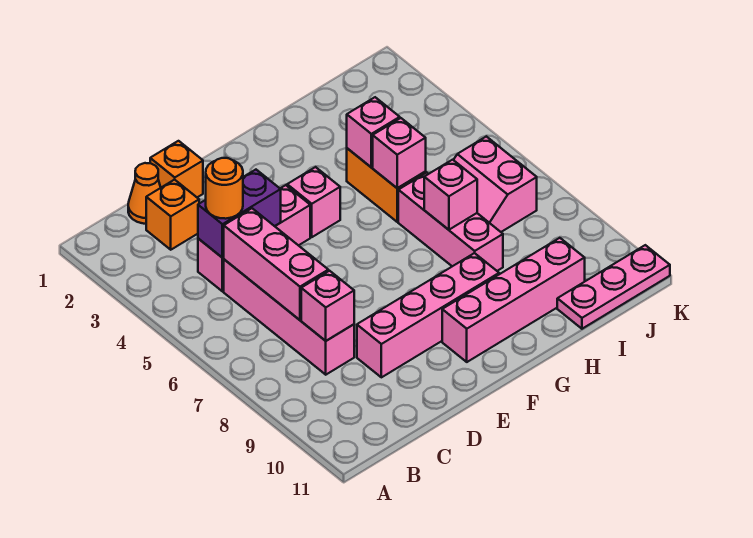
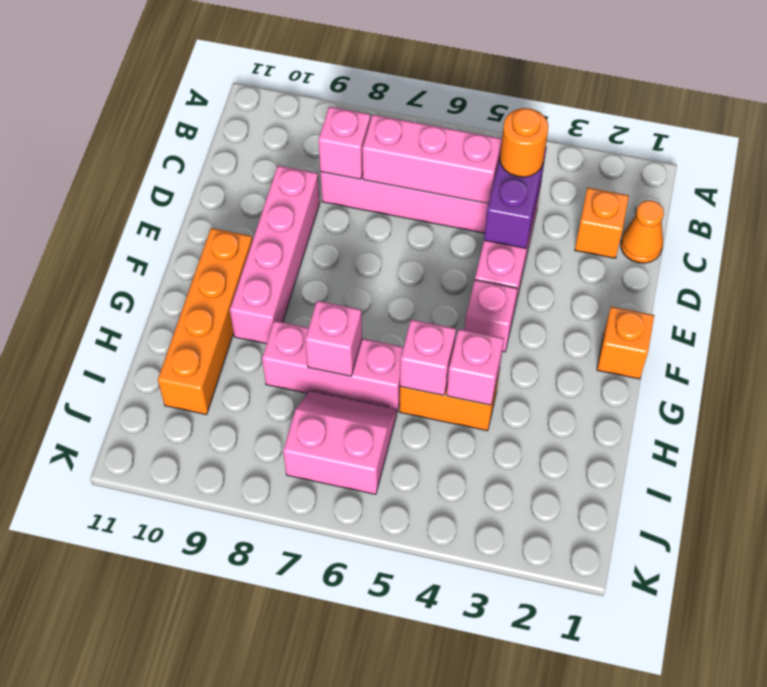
orange brick D1 level 1 -> orange brick F1 level 1
pink brick F10:I10 level 1 -> orange brick F10:I10 level 1
pink plate I11:K11 level 1 -> none

